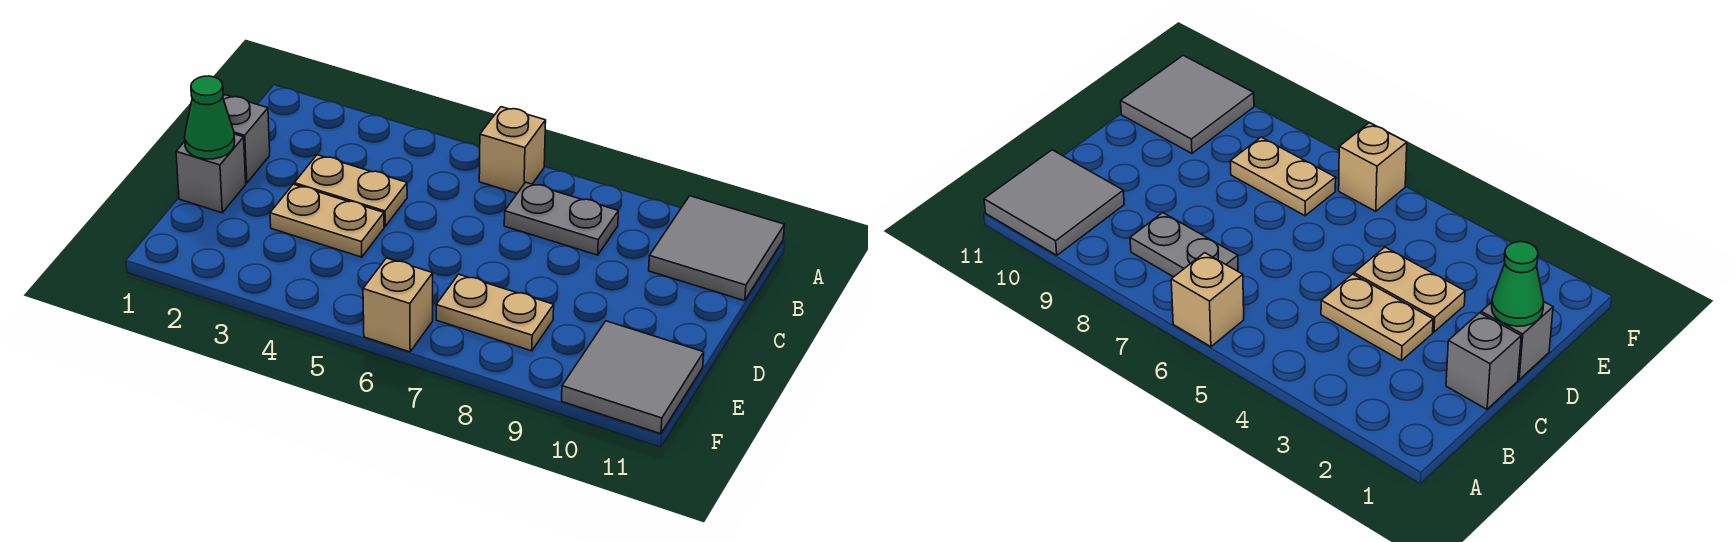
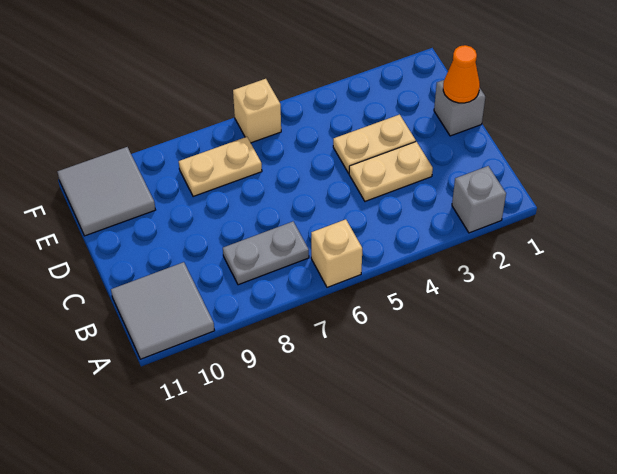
grey brick C1 level 1 -> grey brick A2 level 1
green cone D1 level 2 -> orange cone D1 level 2

